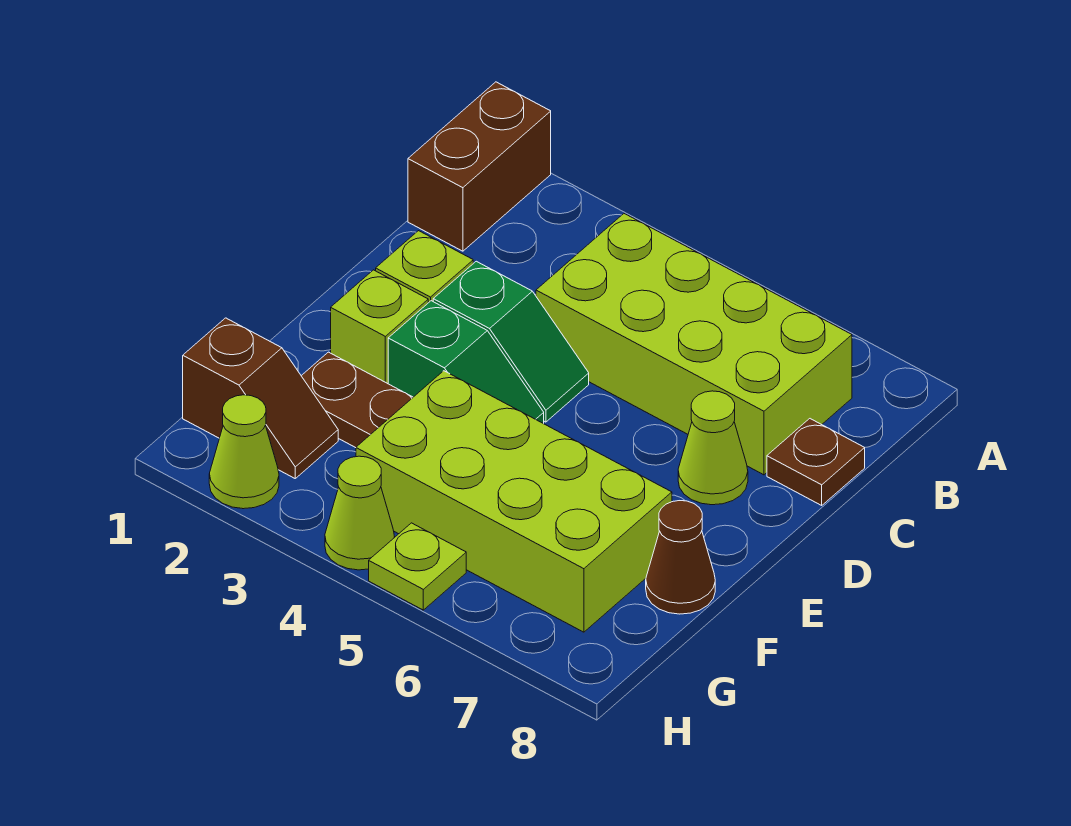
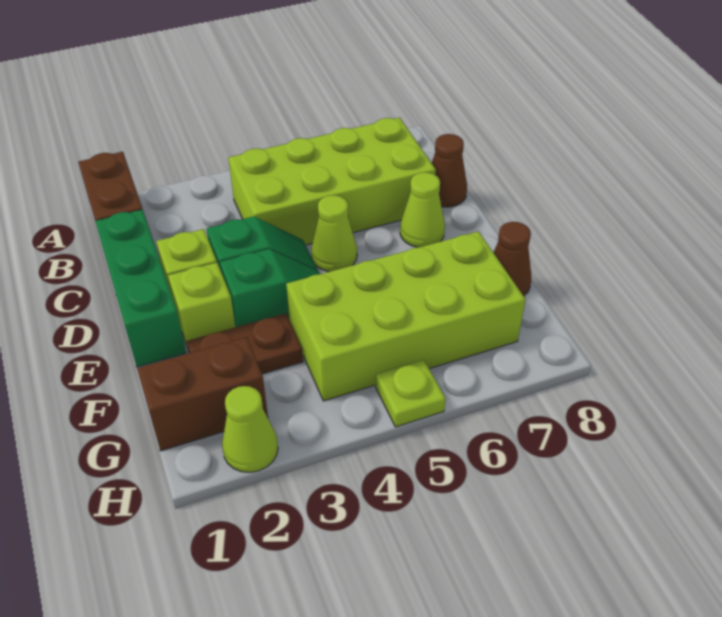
none -> green brick C1:E1 level 1
brown plate C8 level 1 -> brown cone C8 level 1
brown slope G1:G2 level 1 top 1 -> brown brick G1:G2 level 1
lime cone H4 level 1 -> lime cone D5 level 1

